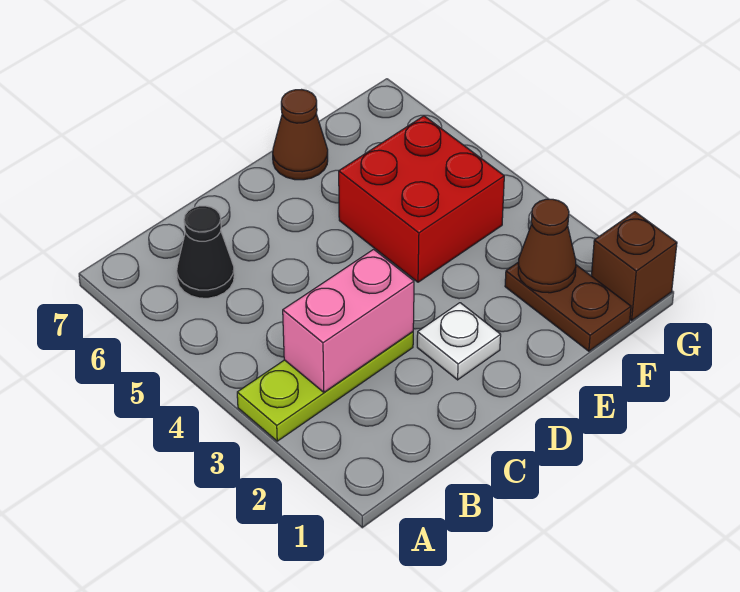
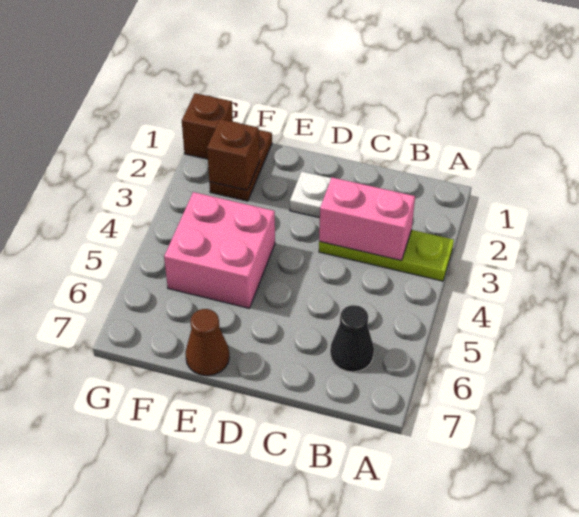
red brick E4:F5 level 1 -> pink brick E4:F5 level 1
brown cone F2 level 2 -> brown brick F2 level 2

